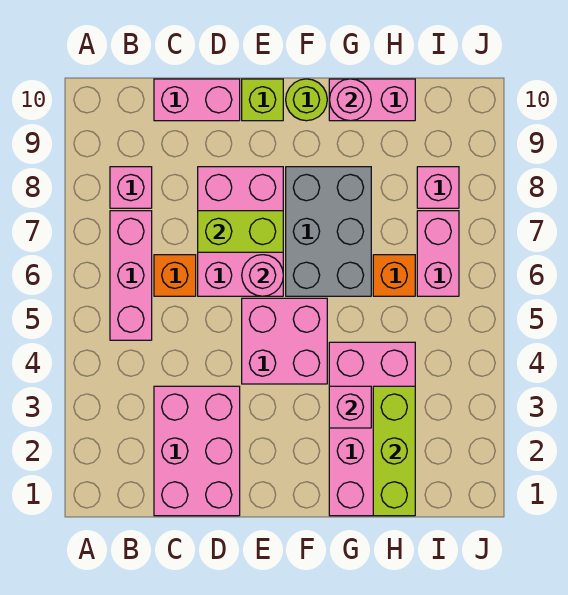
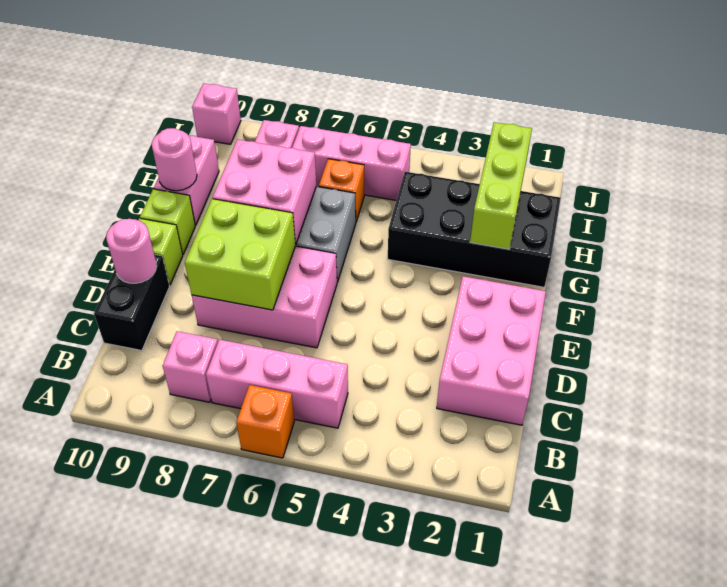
pink brick C1:D3 level 1 -> pink brick C1:E2 level 1
orange brick C6 level 1 -> orange brick A6 level 1
pink brick C10:D10 level 1 -> black brick C10:D10 level 1
lime brick D7:E7 level 2 -> lime brick D7:E8 level 2
pink brick E4:F5 level 1 -> pink brick F7:G8 level 2
pink round brick E6 level 2 -> pink round brick D10 level 2
lime round brick F10 level 1 -> lime brick F10 level 1
pink brick G1:H4 level 1 -> black brick G1:H4 level 1
pink brick G3 level 2 -> pink brick J10 level 1
lime brick H1:H3 level 2 -> lime brick G2:I2 level 2
pink brick I6:I7 level 1 -> pink brick I5:I7 level 1

